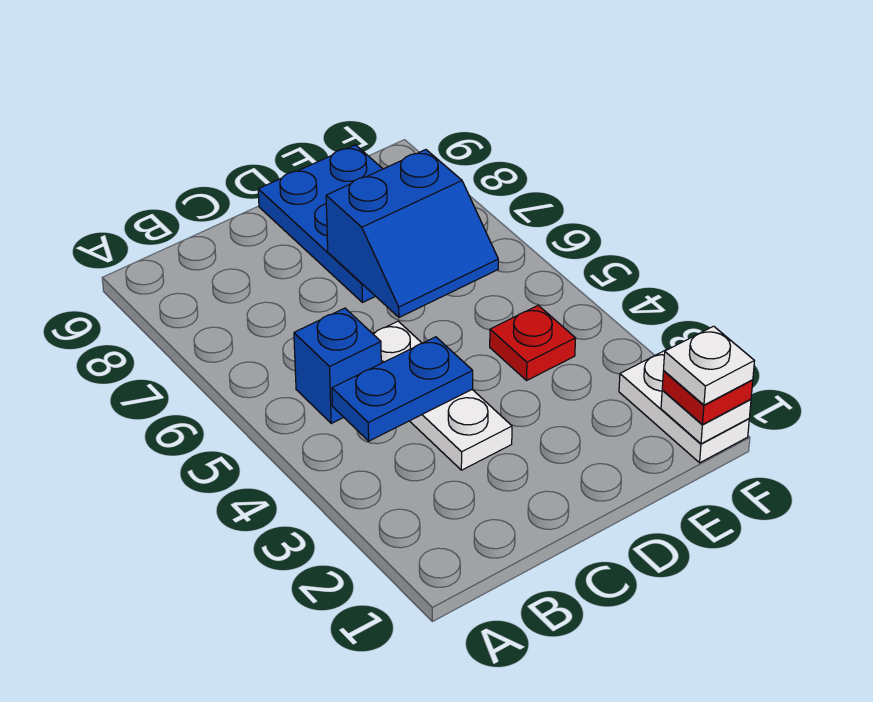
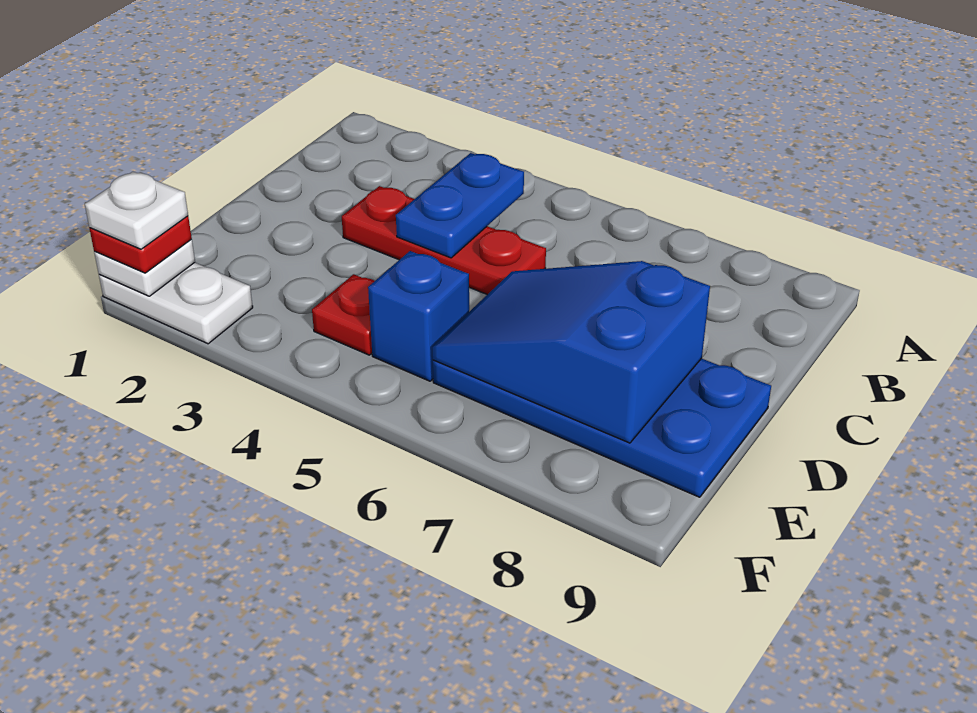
blue brick B5 level 1 -> blue brick E5 level 1
white plate C3:C5 level 1 -> red plate C3:C5 level 1
blue slope D6:E7 level 2 top 7 -> blue slope D6:E8 level 2 top 8
blue plate D7:E9 level 1 -> blue plate D6:E9 level 1

